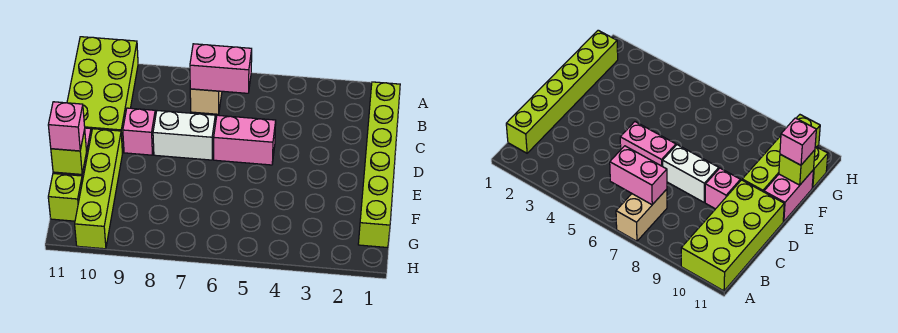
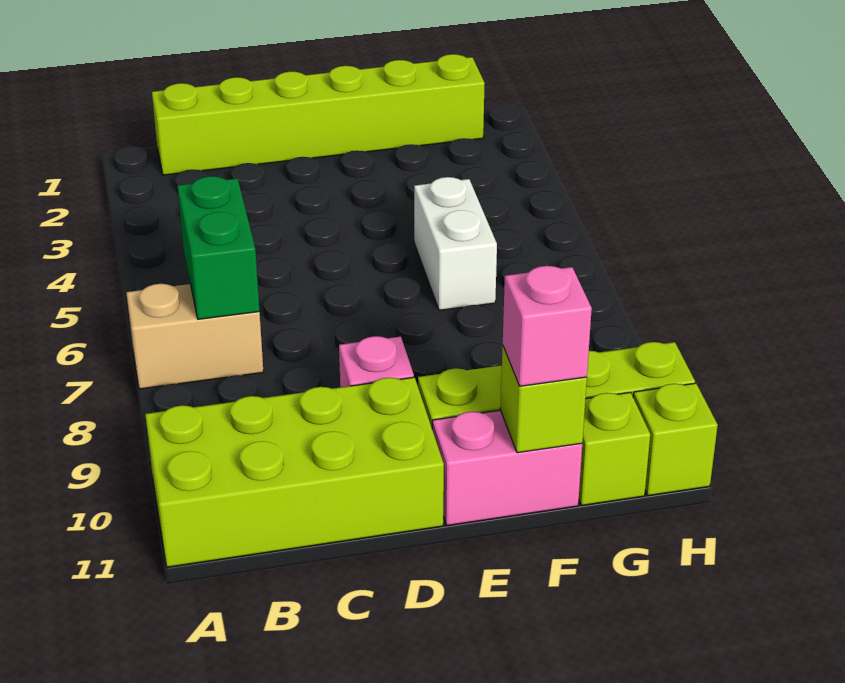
pink brick B6:B7 level 2 -> green brick B6:B7 level 2
pink brick D5:D6 level 1 -> none
white brick D7:D8 level 1 -> white brick F5:F6 level 1
none -> lime brick H11 level 1

